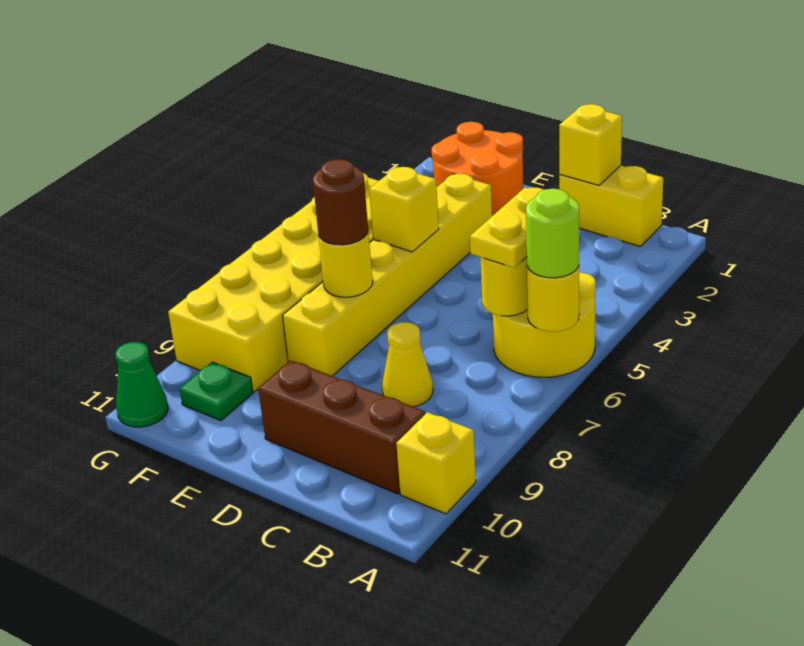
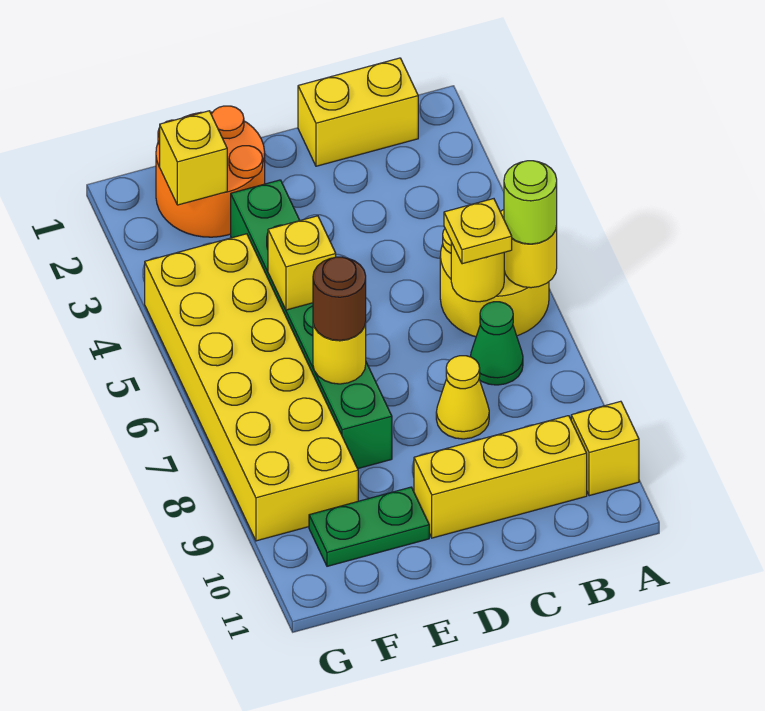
yellow plate B5:B6 level 3 -> yellow plate B6 level 3
brown brick B10:D10 level 1 -> yellow brick B10:D10 level 1
yellow brick C1 level 2 -> yellow brick F2 level 2
yellow brick E3:E8 level 1 -> green brick E3:E8 level 1
green plate F10 level 1 -> green plate E10:F10 level 1
green cone G11 level 1 -> green cone B7 level 1

